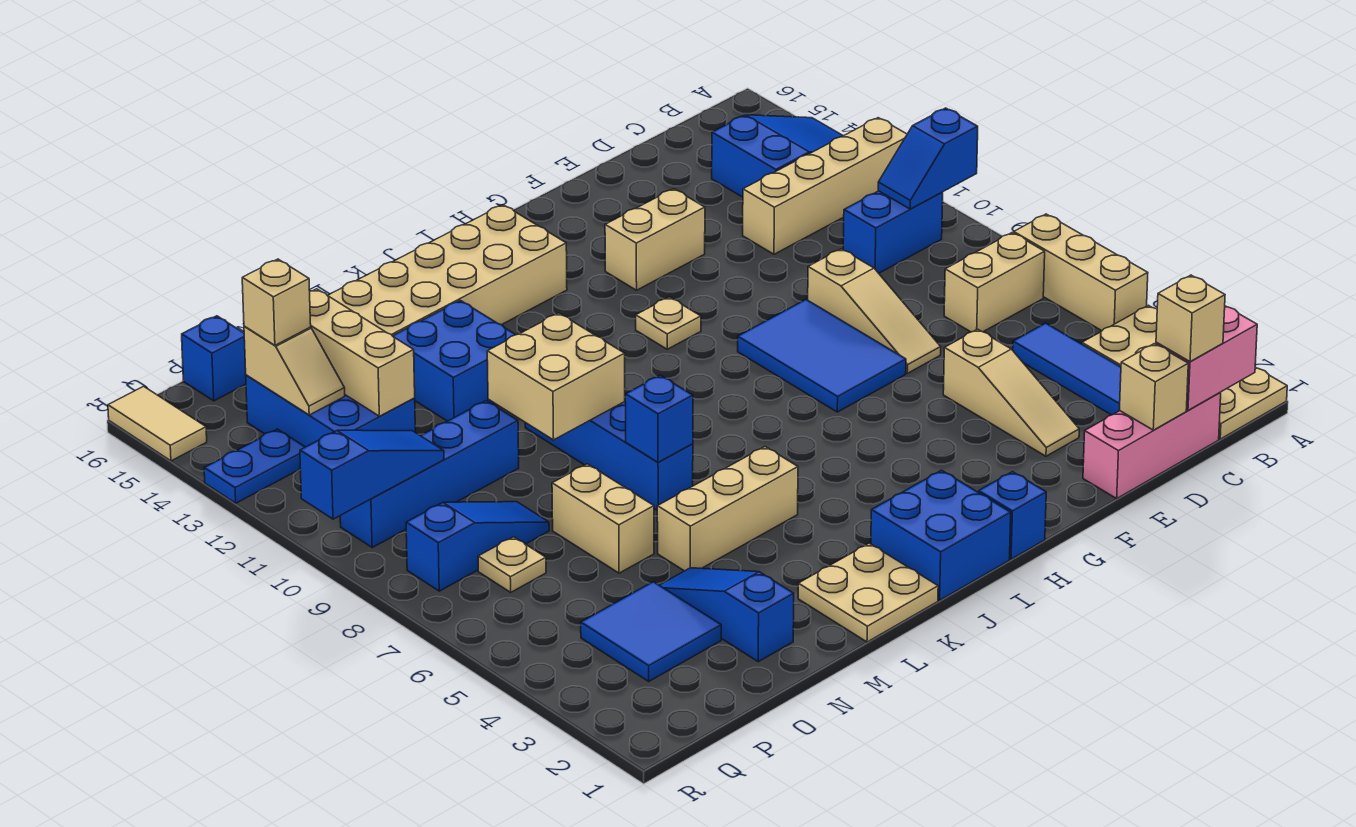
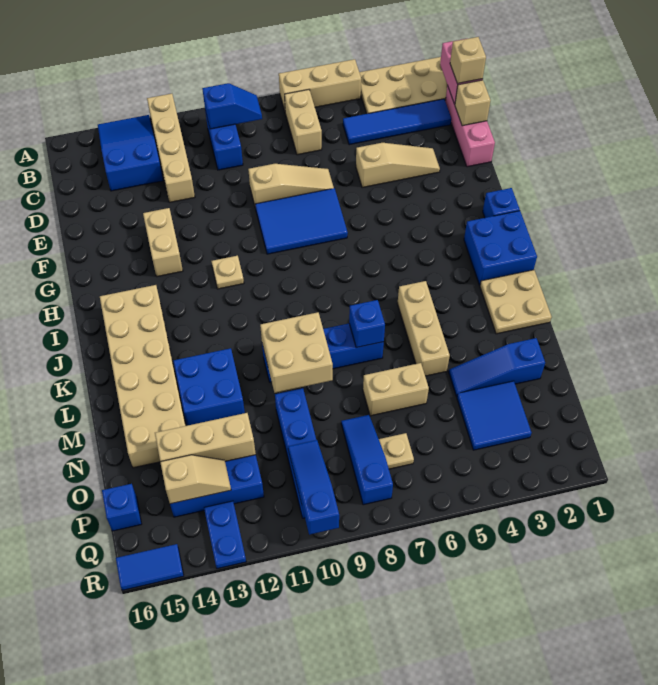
blue slope A10:B10 level 2 top A -> blue slope B9:B10 level 2 top 10
tan brick P14 level 3 -> none
tan tile R15:R16 level 1 -> blue tile R15:R16 level 1

